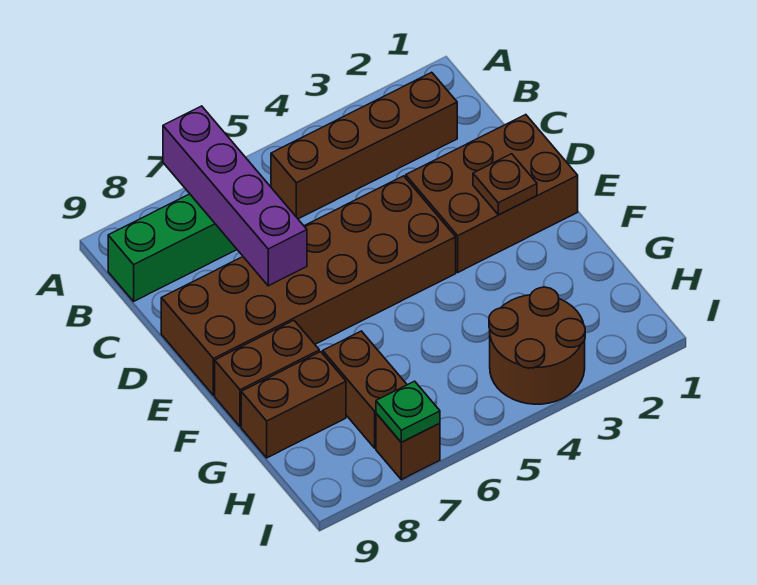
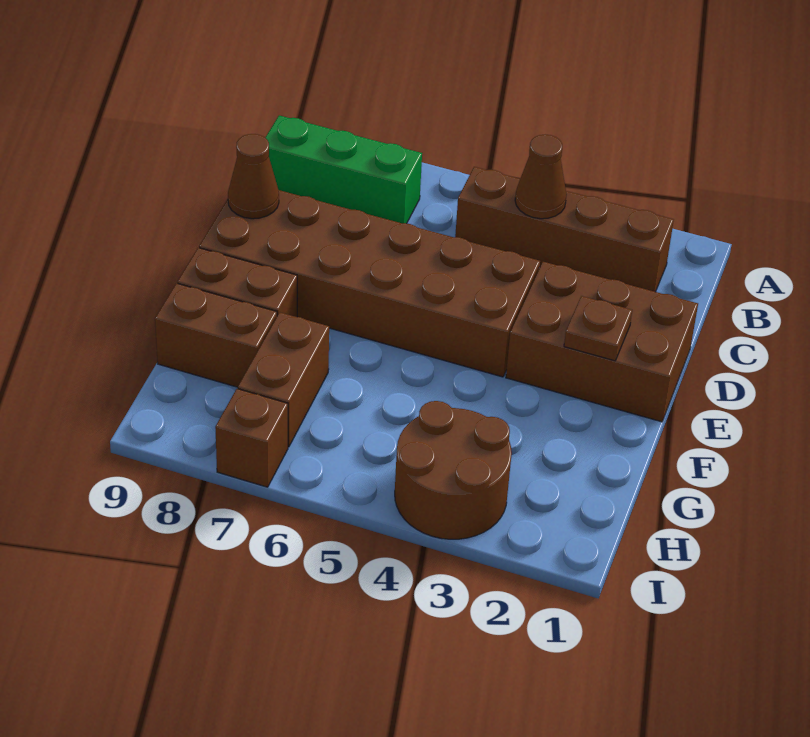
purple brick A7:D7 level 2 -> none
none -> brown cone B4 level 2
none -> brown cone D9 level 2
green plate I7 level 2 -> none

